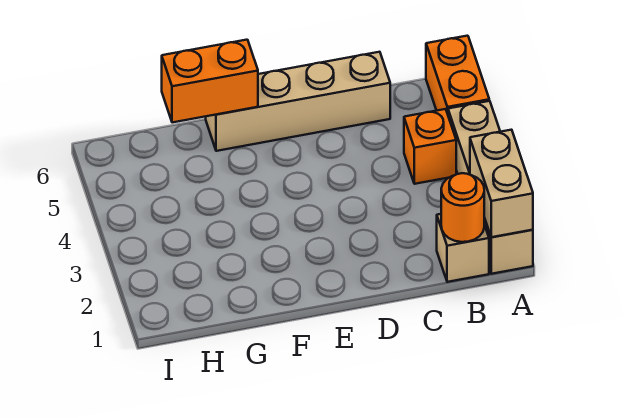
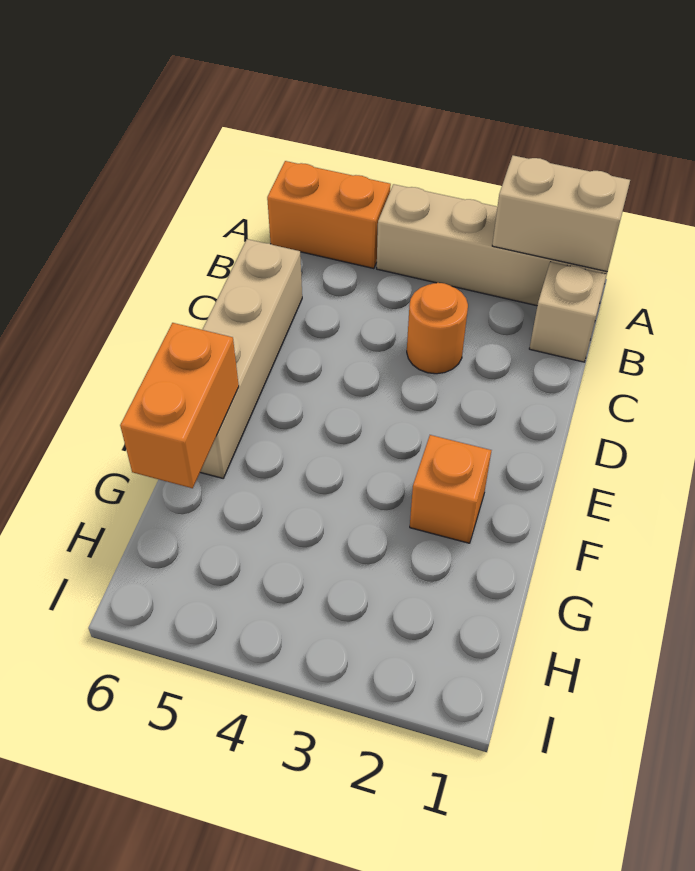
orange round brick B1 level 2 -> orange round brick C3 level 1
orange brick B4 level 1 -> orange brick F2 level 1

